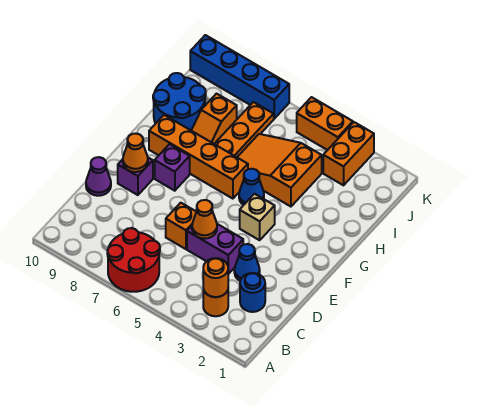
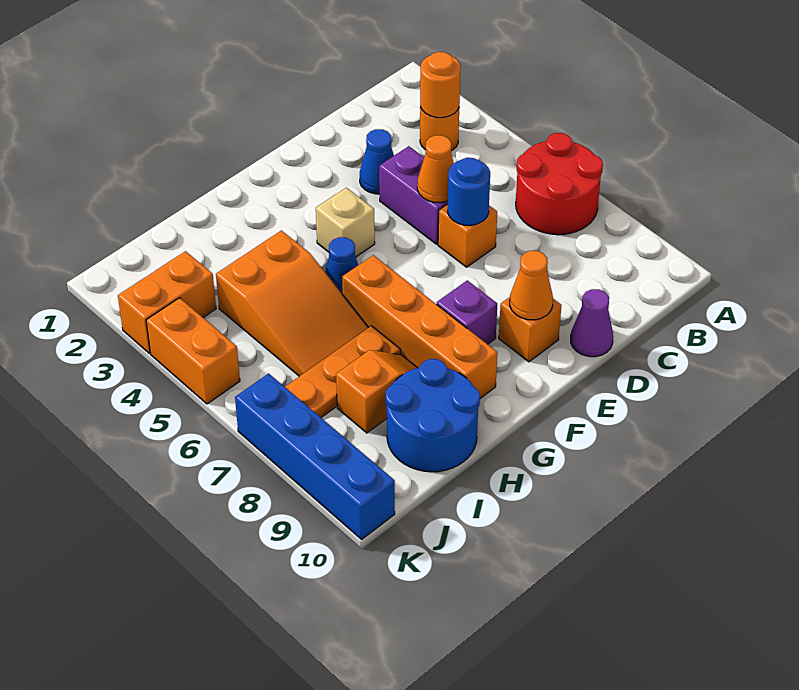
blue round brick C2 level 1 -> blue round brick D6 level 2
purple brick E9 level 1 -> orange brick E9 level 1

